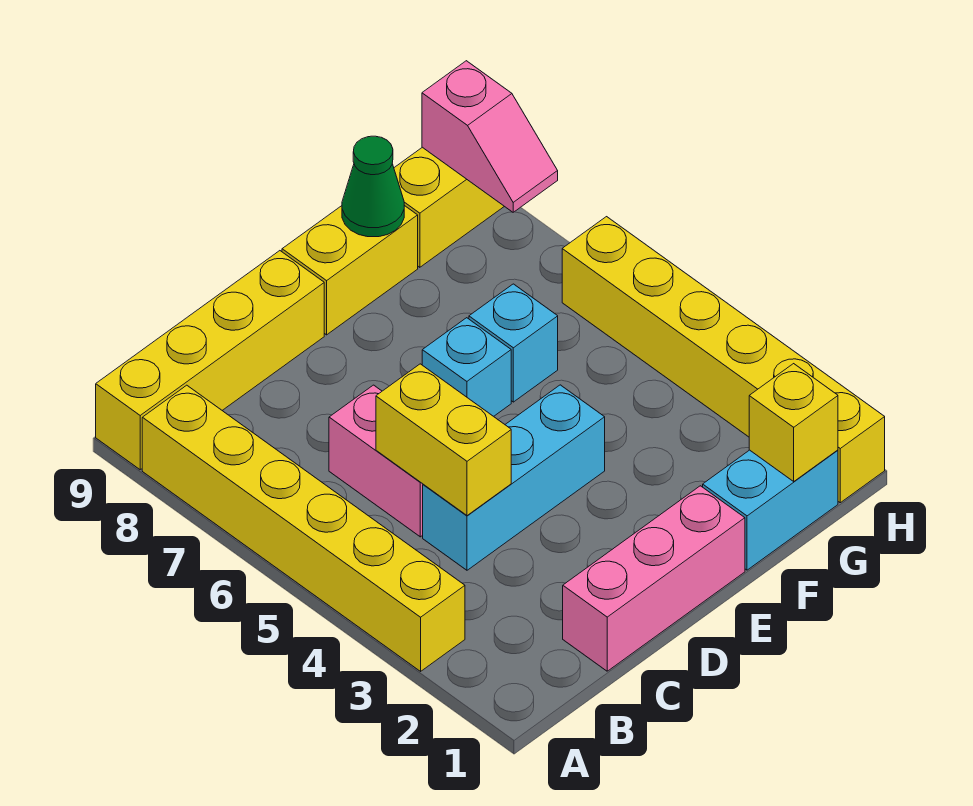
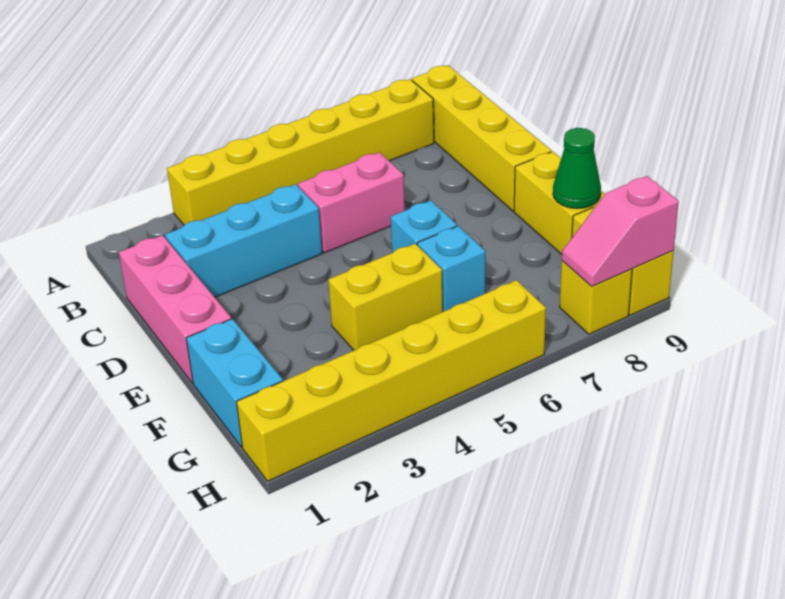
cyan brick C4:E4 level 1 -> cyan brick C2:C4 level 1
yellow brick C4:C5 level 2 -> yellow brick F4:F5 level 1
yellow brick G1 level 2 -> yellow brick H8 level 1

